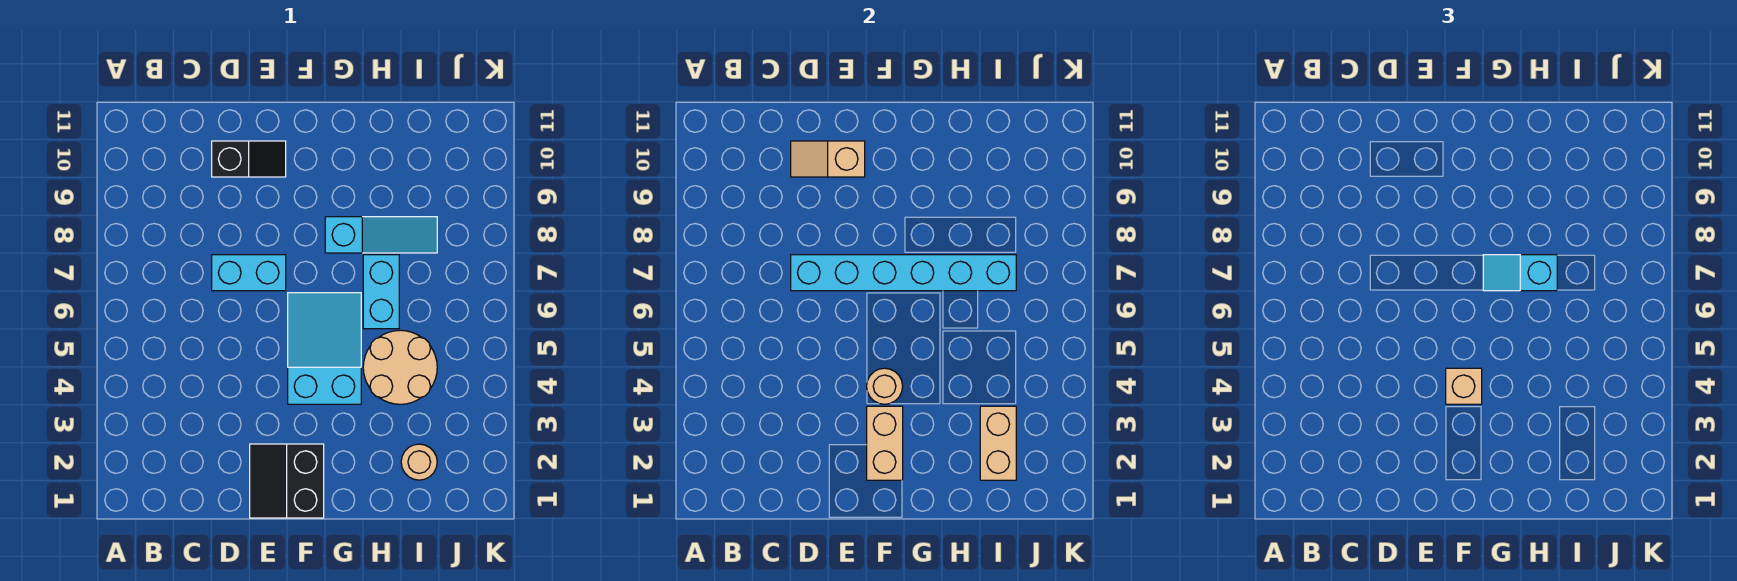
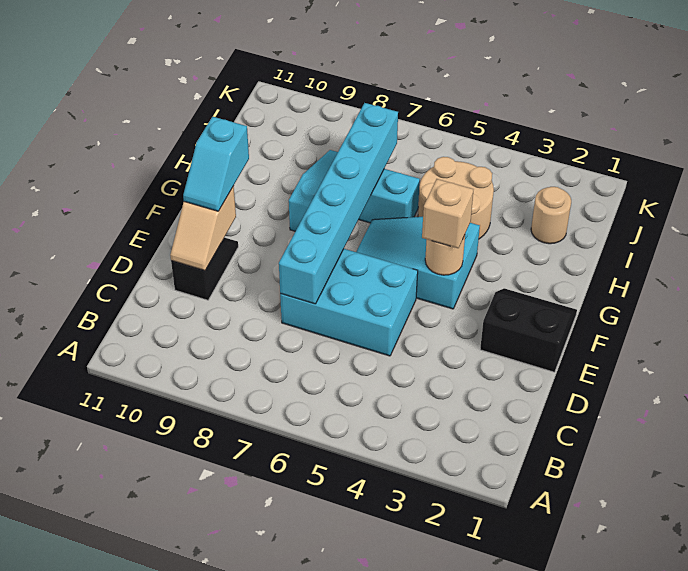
cyan brick D7:E7 level 1 -> cyan brick D5:E7 level 1
black slope E1:F2 level 1 top F -> black slope E1:F2 level 1 top E
tan brick F2:F3 level 2 -> none
cyan slope G7:H7 level 3 top H -> cyan slope E10:F10 level 3 top F
tan brick I2:I3 level 2 -> none

